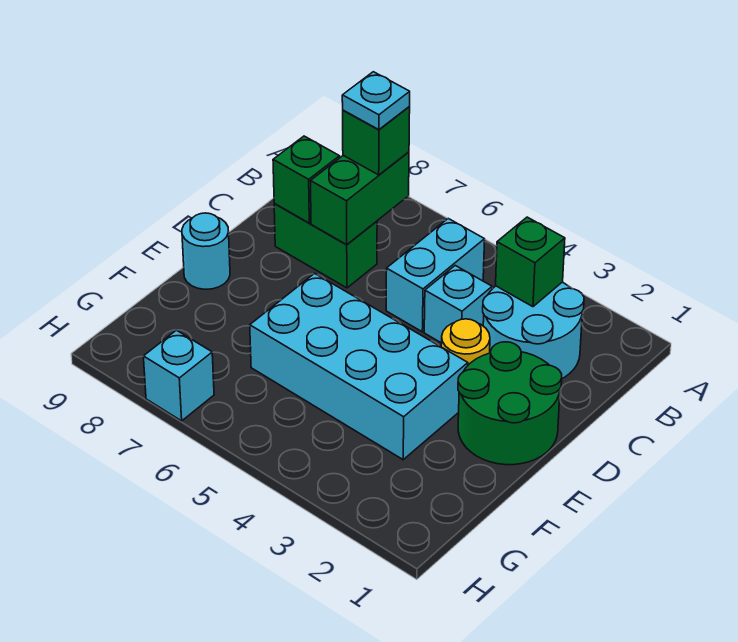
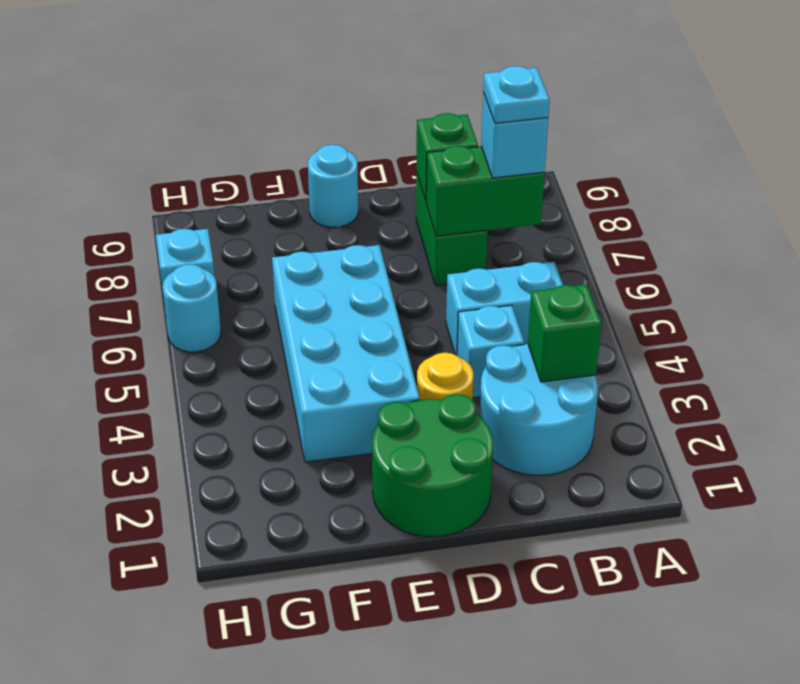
green brick B7 level 3 -> cyan brick B7 level 3
none -> cyan round brick H6 level 1

